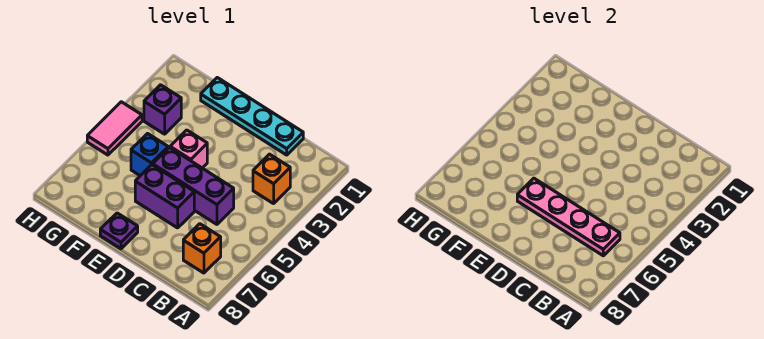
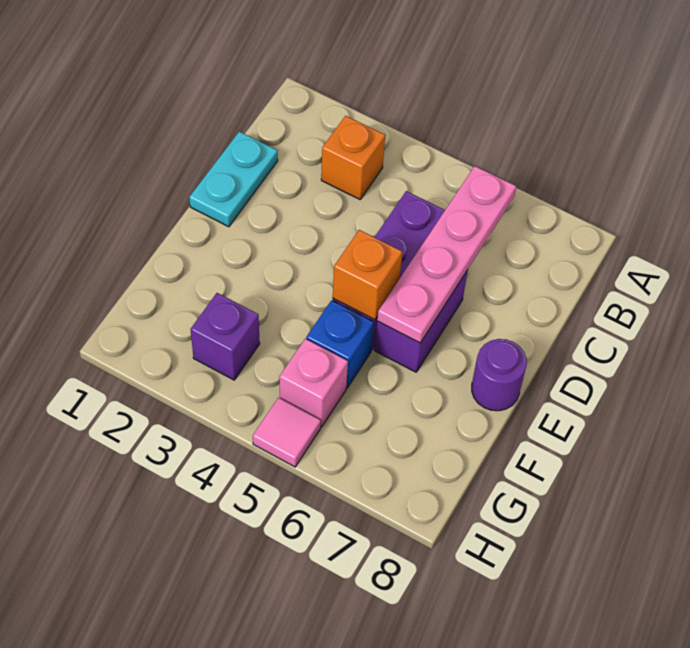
orange brick B7 level 1 -> orange brick E5 level 2
cyan plate C1:F1 level 1 -> cyan plate C1:D1 level 1
pink brick E4 level 1 -> pink brick G5 level 1
purple plate E8 level 1 -> purple round brick E8 level 1
pink tile H4:H5 level 1 -> pink tile H5 level 1

